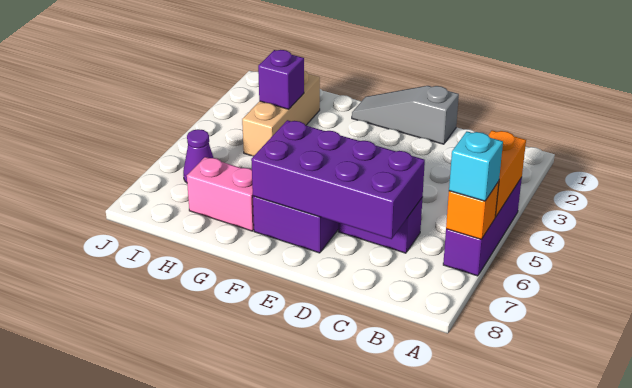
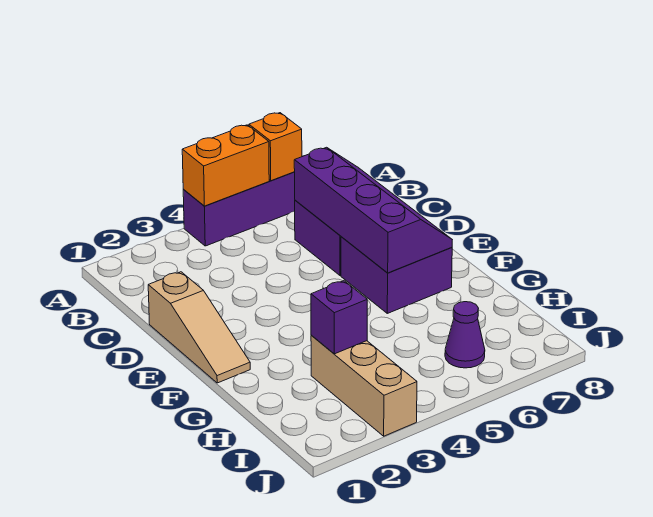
cyan brick A6 level 3 -> none
purple brick C6:F7 level 2 -> purple slope C6:F7 level 2 top 6
grey slope D1:F1 level 1 top D -> tan slope D1:F1 level 1 top D
pink brick G7:H7 level 1 -> none
tan brick H2:H4 level 1 -> tan brick H3:J3 level 1

